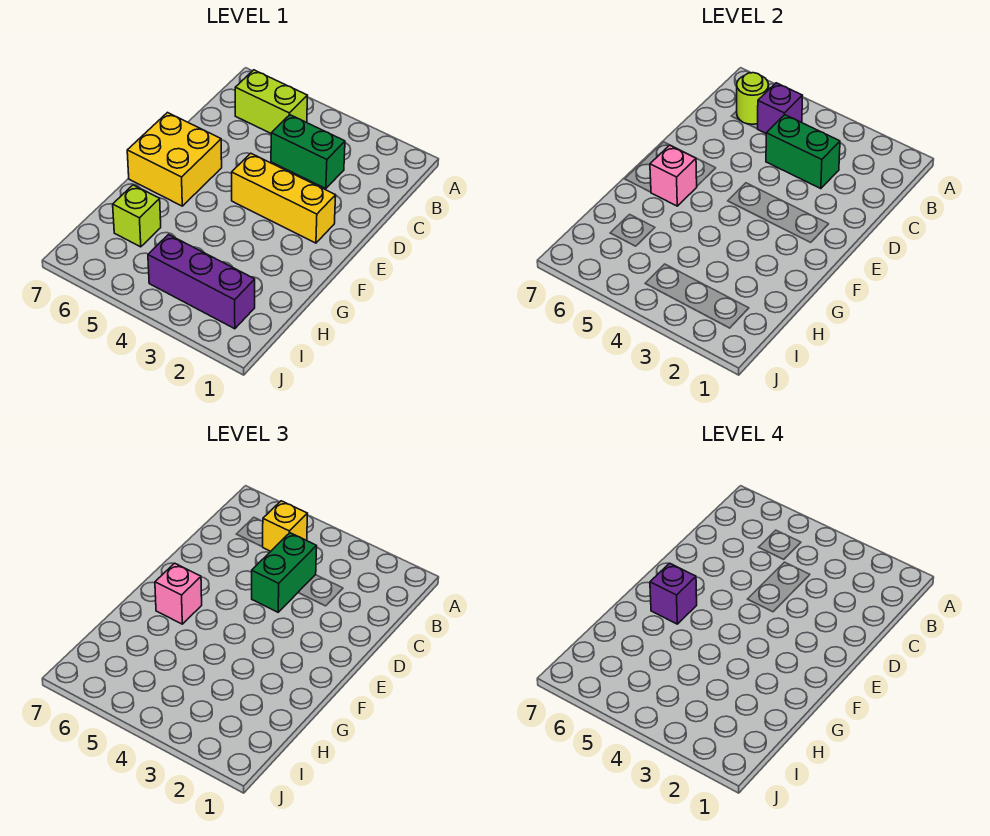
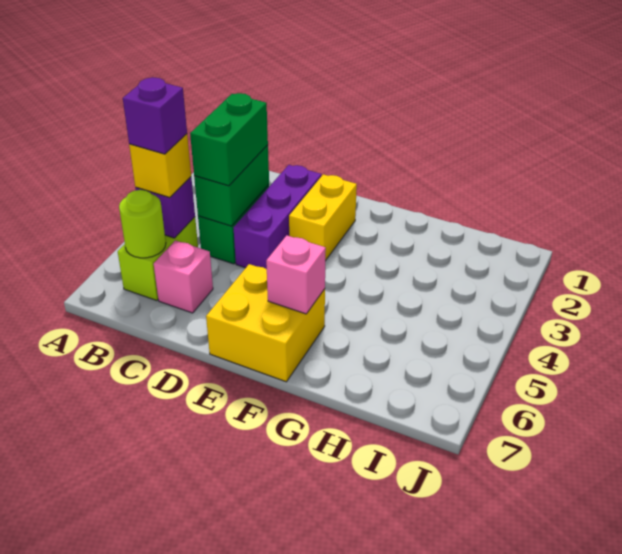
green brick C4:D4 level 3 -> green brick C3:C4 level 3
yellow brick E2:E4 level 1 -> yellow brick E2:E3 level 1
pink brick F6 level 3 -> pink brick C6 level 1
purple brick F6 level 4 -> purple brick B5 level 4
lime brick H6 level 1 -> none
purple brick I2:I4 level 1 -> purple brick D2:D4 level 1

